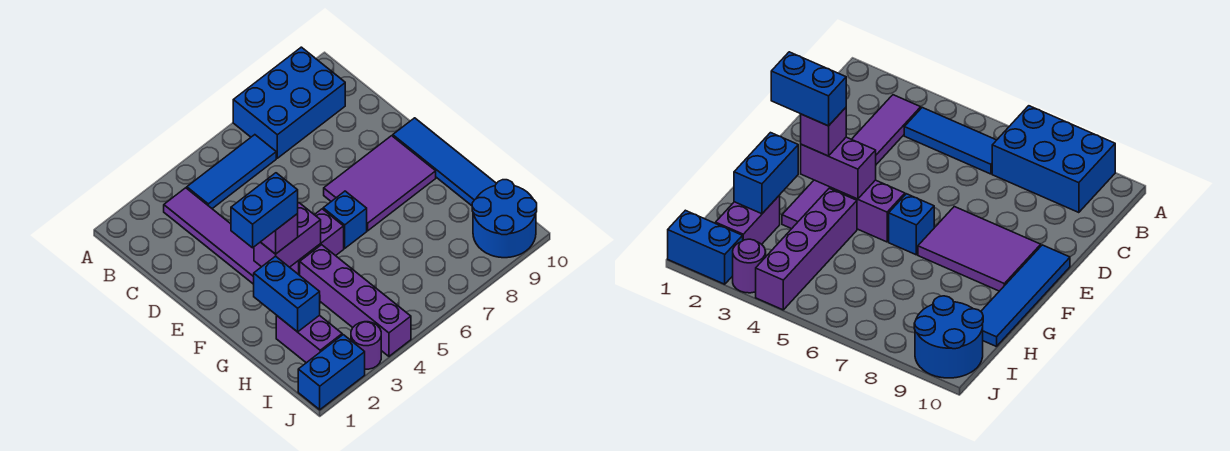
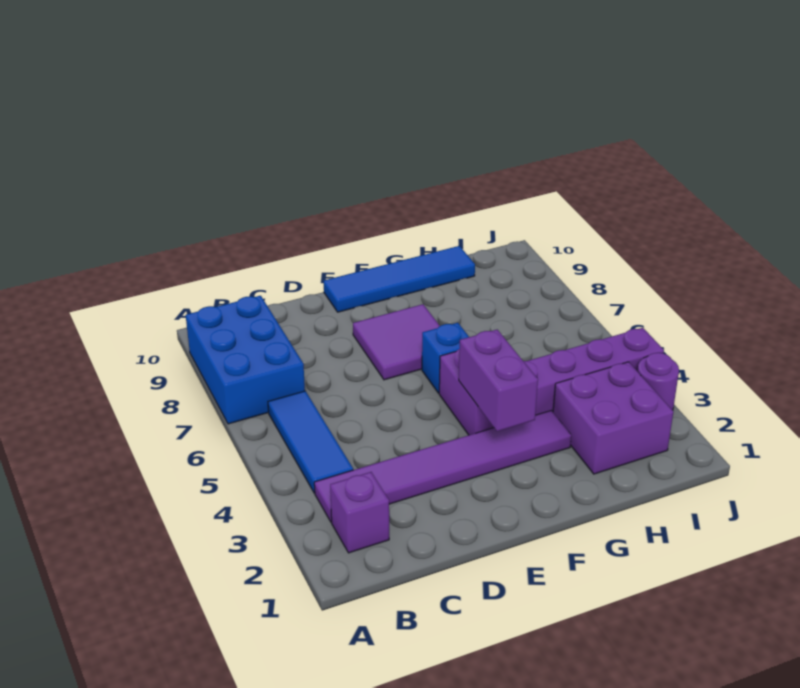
purple tile E7:F9 level 1 -> purple tile E7:F8 level 1
blue brick F2:F3 level 4 -> none
purple brick F3 level 3 -> purple brick B2 level 1
blue brick G2:H2 level 2 -> none
purple brick H2:I2 level 1 -> purple brick H2:I3 level 1
blue round brick I9:J10 level 1 -> none
blue brick J1:J2 level 1 -> none

